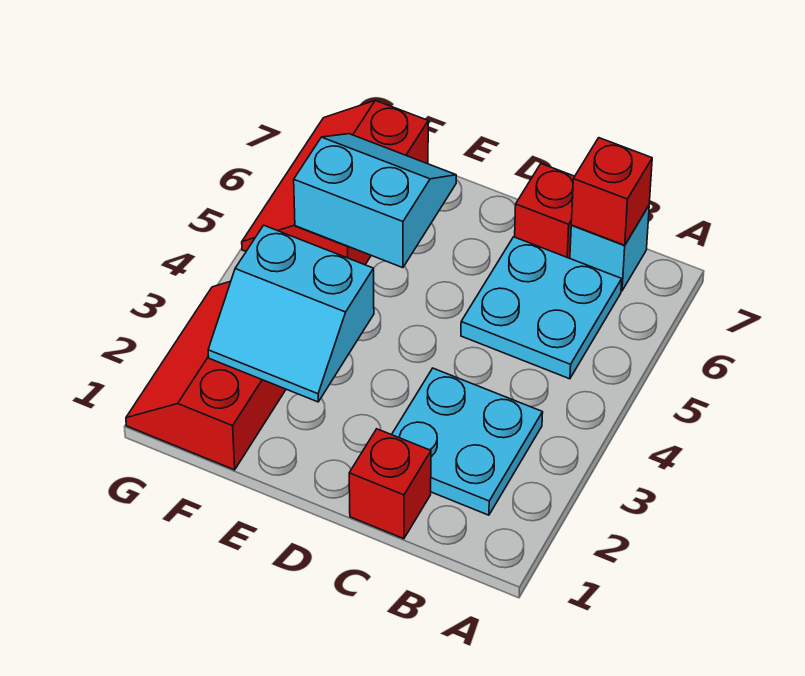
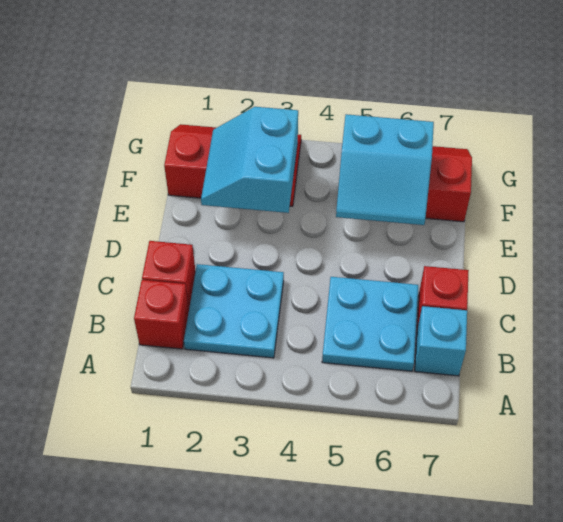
red brick B7 level 2 -> red brick B1 level 1
cyan slope E5:F6 level 2 top 5 -> cyan slope E5:F6 level 2 top F

